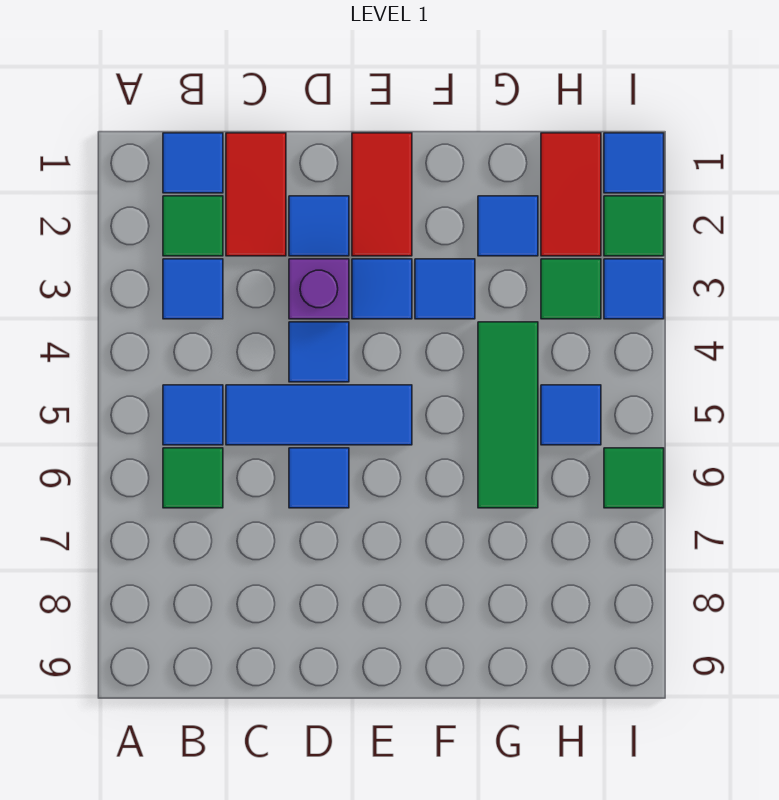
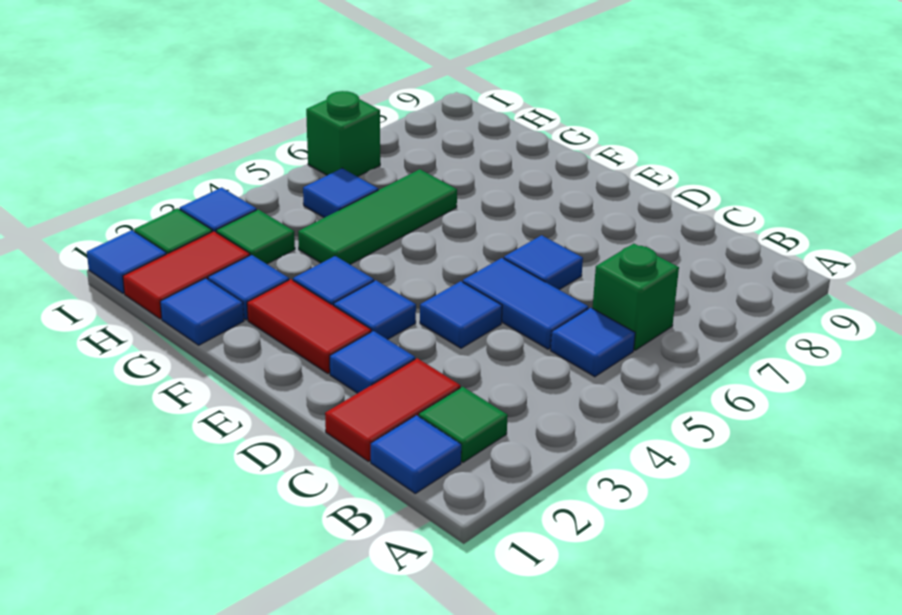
blue tile B3 level 1 -> blue tile G1 level 1
green tile B6 level 1 -> green brick B6 level 1
blue tile C5:E5 level 1 -> blue tile C5:D5 level 1
purple brick D3 level 1 -> none
red tile E1:E2 level 1 -> red tile E2:F2 level 1
green tile I6 level 1 -> green brick I6 level 1

